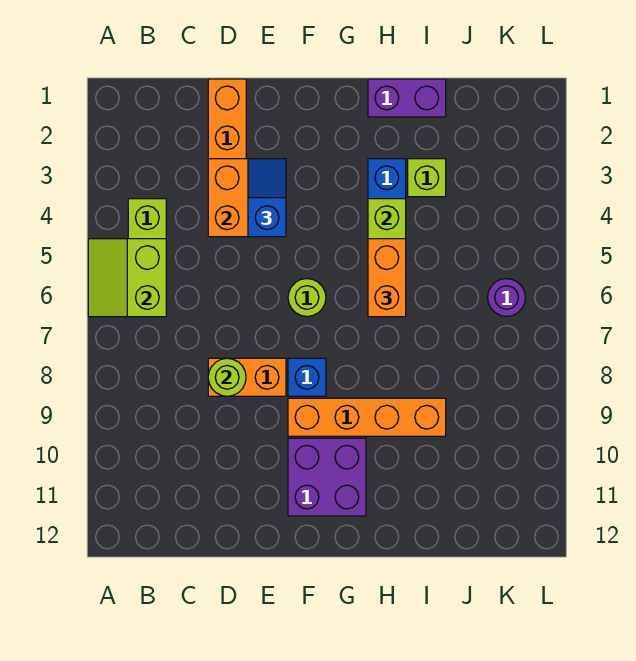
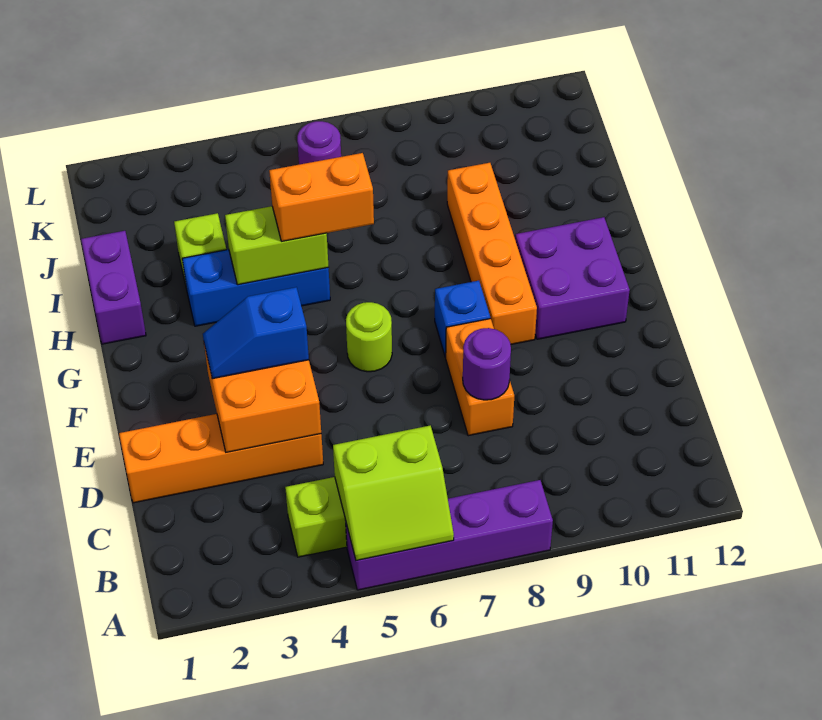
none -> purple brick A5:A8 level 1
lime round brick D8 level 2 -> purple round brick D8 level 2

